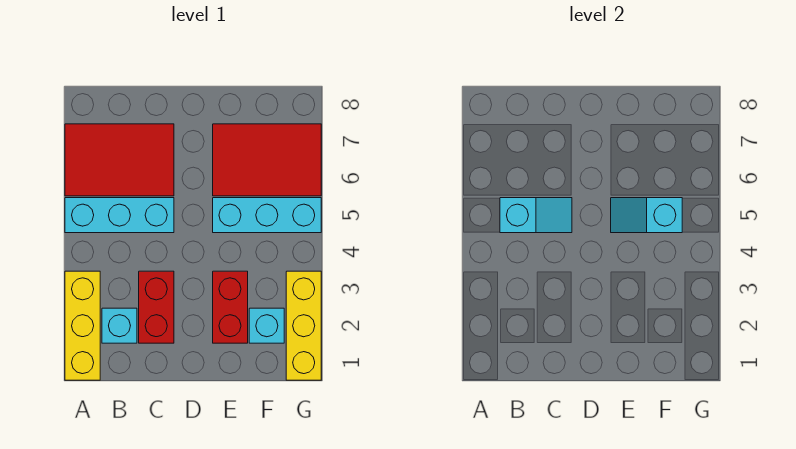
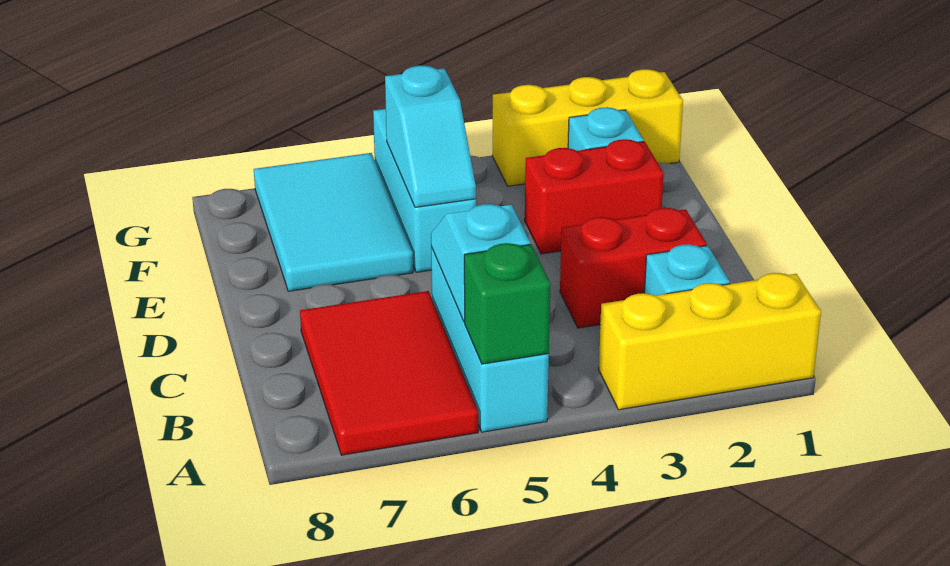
none -> green brick A5 level 2
red tile E6:G7 level 1 -> cyan tile E6:G7 level 1

